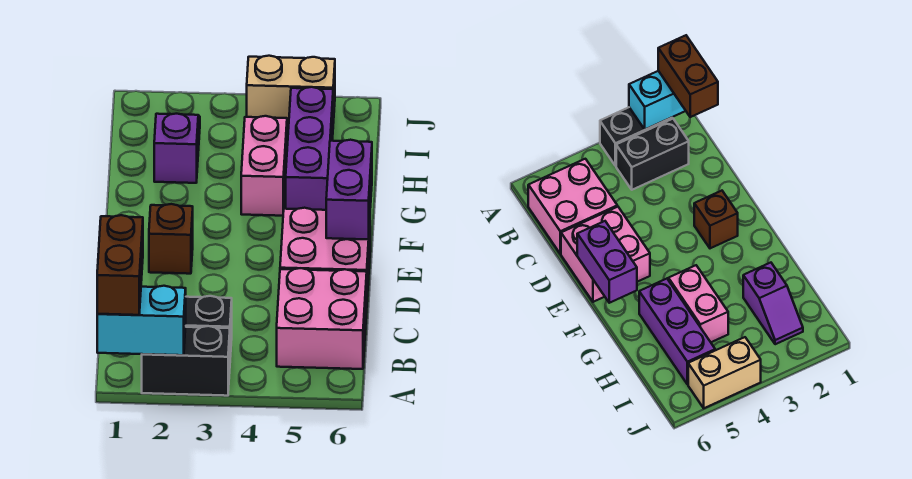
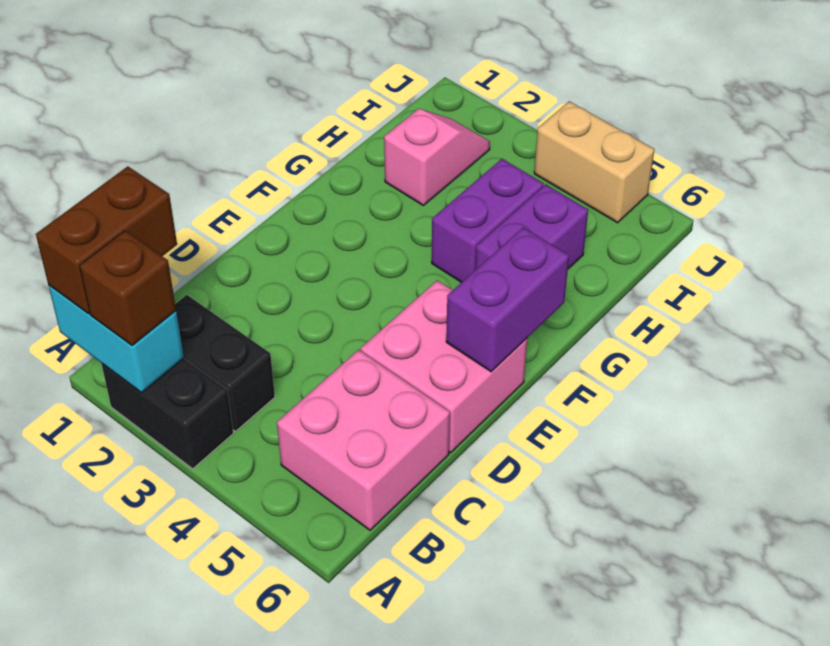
brown brick E2 level 1 -> brown brick A2 level 3
pink brick G4:H4 level 1 -> purple brick G4:H4 level 1
purple brick G5:I5 level 1 -> purple brick G5:H5 level 1
purple slope H2:I2 level 1 top H -> pink slope H2:I2 level 1 top H

